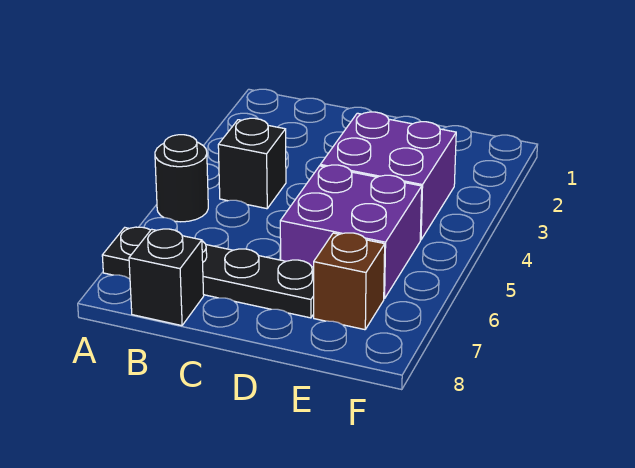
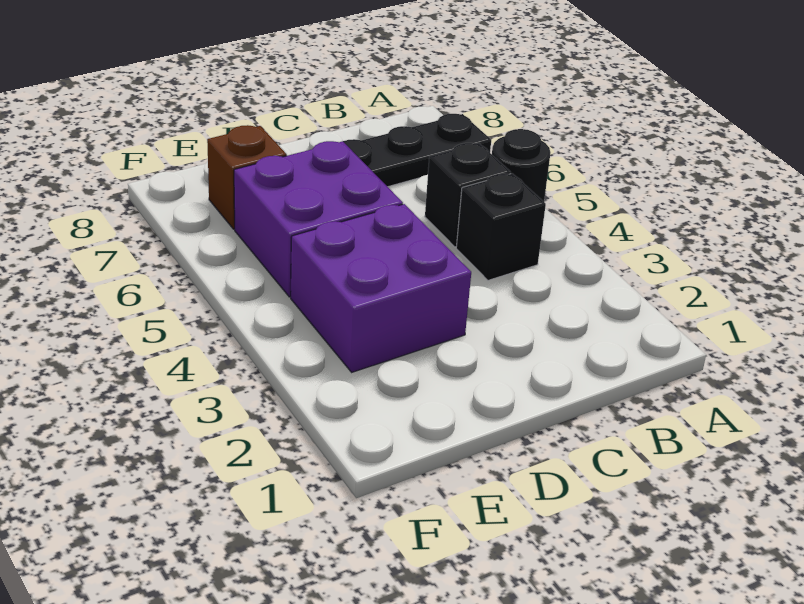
black brick B8 level 1 -> black brick B5 level 1

